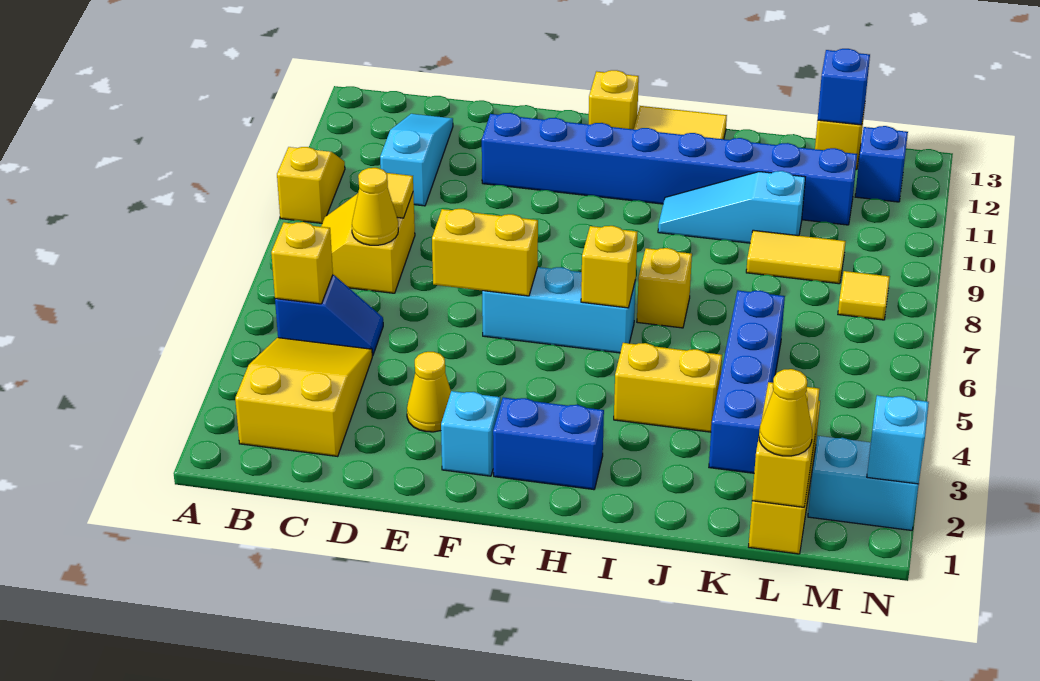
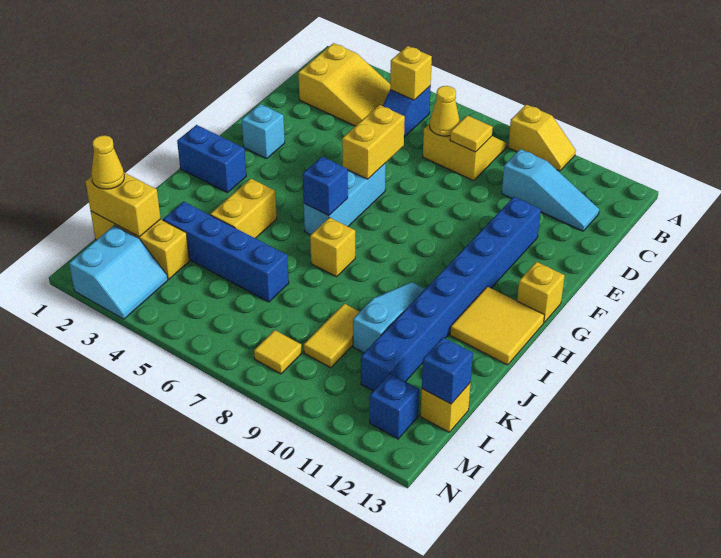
yellow cone E3 level 1 -> none
blue brick G2:H2 level 1 -> blue brick H1:H2 level 1
yellow brick H6 level 2 -> blue brick H6 level 2
cyan brick N2 level 2 -> none

